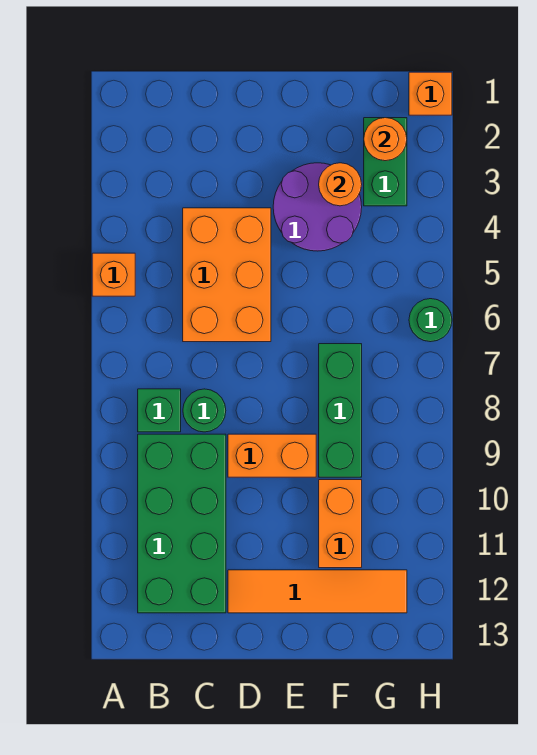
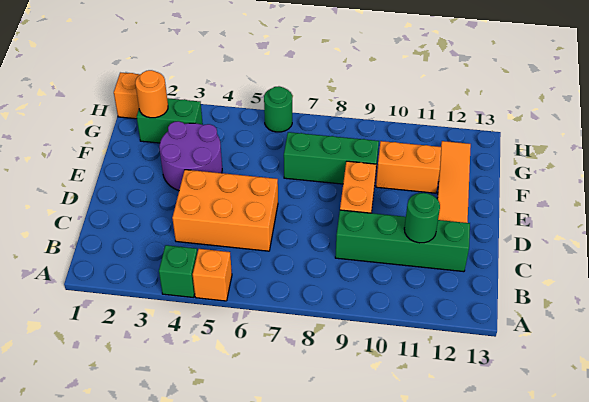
green brick B8 level 1 -> green brick A4 level 1
green brick B9:C12 level 1 -> green brick C9:C12 level 1
green round brick C8 level 1 -> green round brick C11 level 2
orange round brick F3 level 2 -> none

